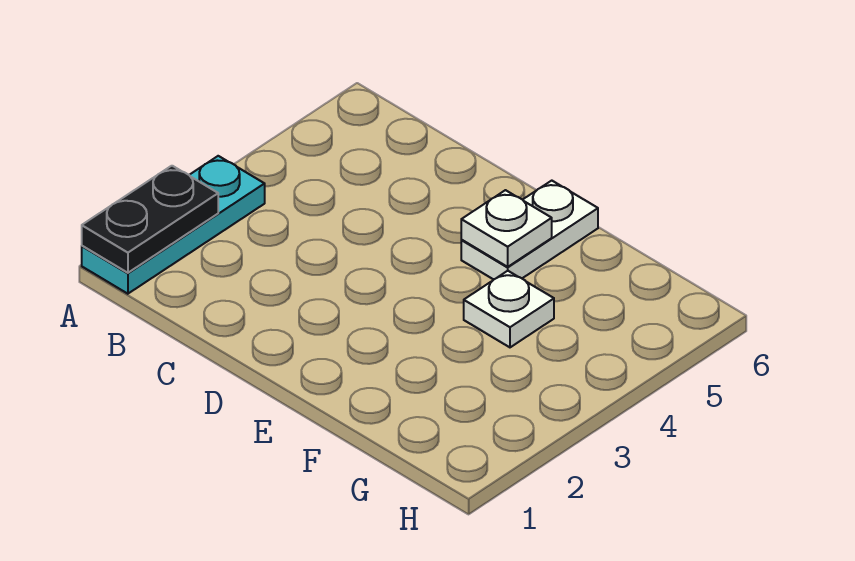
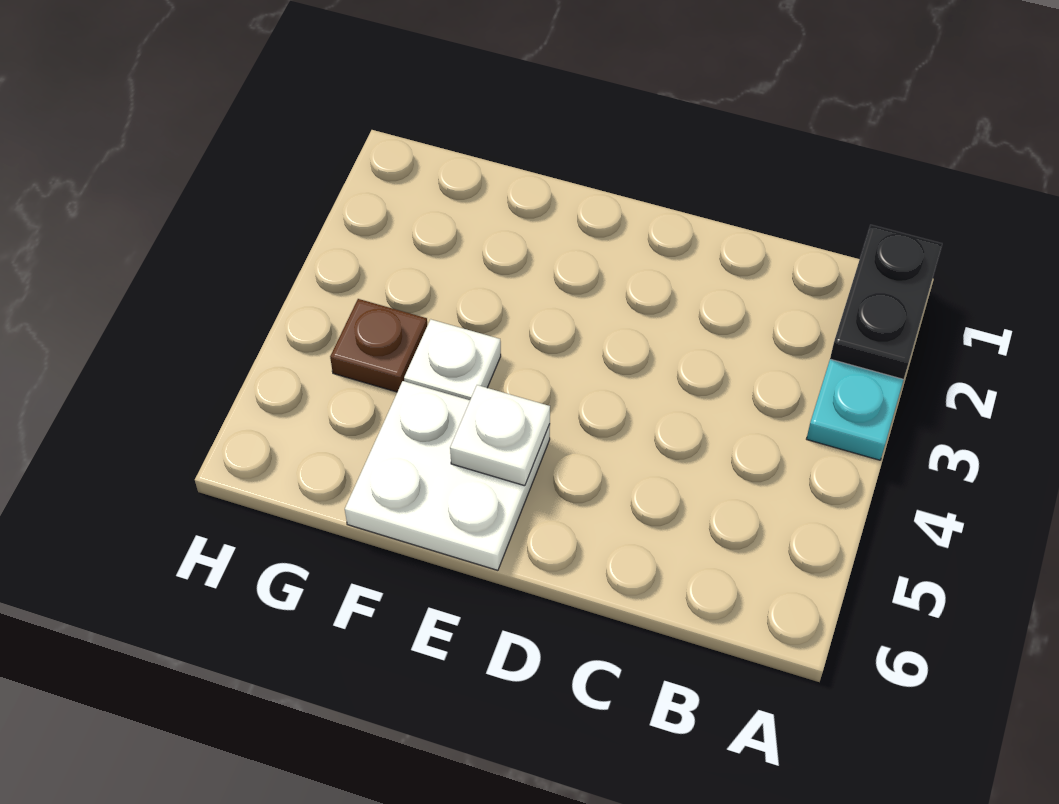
white plate E5:E6 level 1 -> white plate E5:F6 level 1
none -> brown plate G4 level 1

